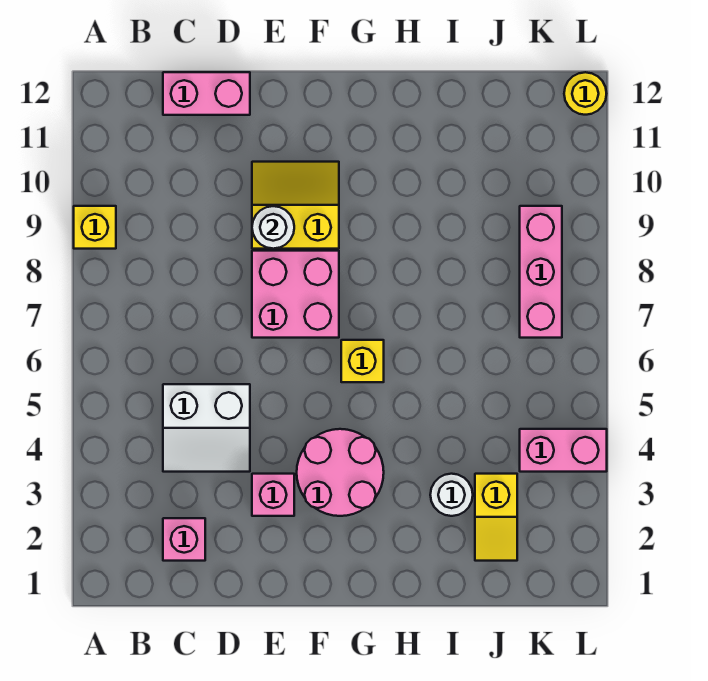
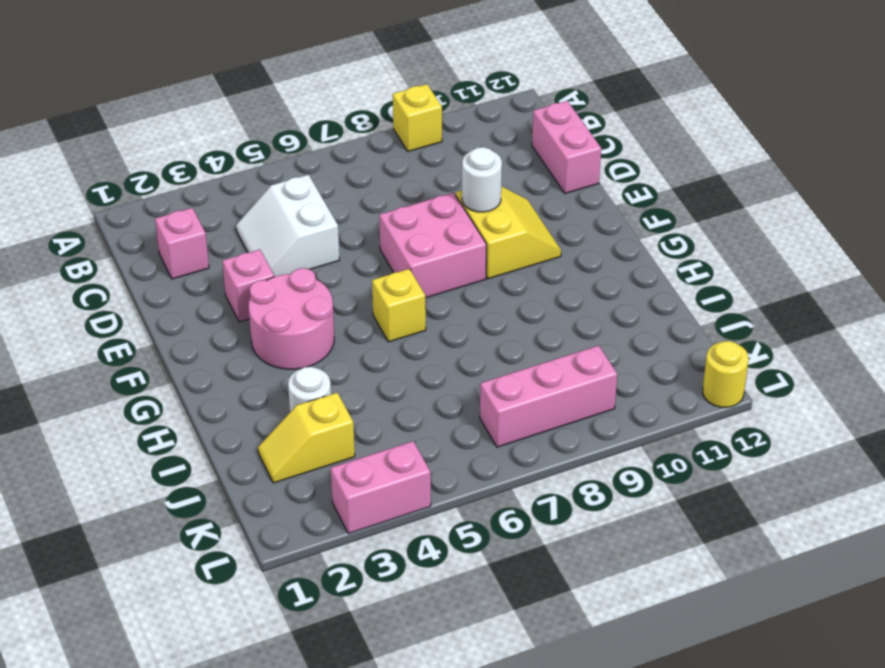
pink brick K4:L4 level 1 -> pink brick L3:L4 level 1

